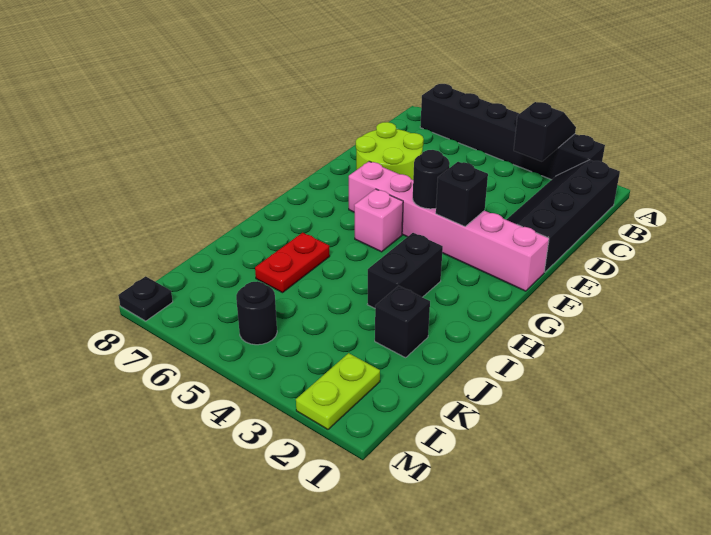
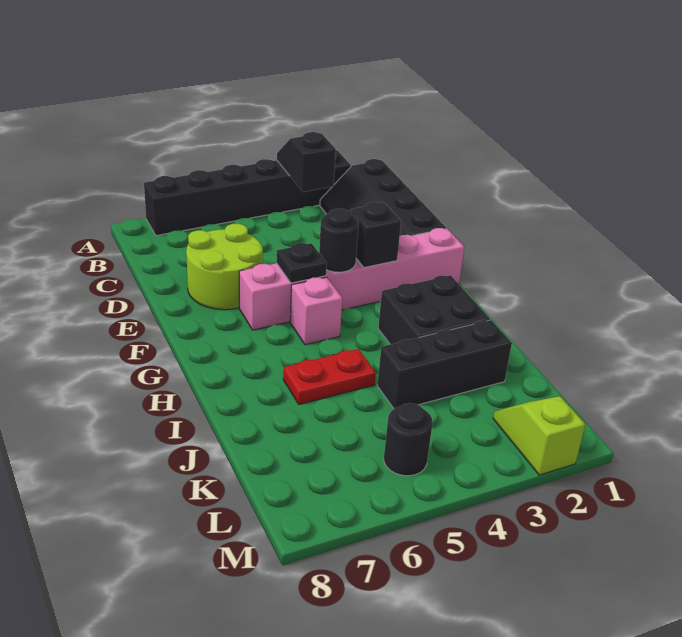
black brick H3:I3 level 1 -> black brick H2:I3 level 1
red plate I6:J6 level 1 -> red plate I5:I6 level 1
black brick J2 level 1 -> black brick J2:J4 level 1
lime plate L2:M2 level 1 -> lime slope L2:M2 level 1 top M
black plate M8 level 1 -> black plate F5 level 2

